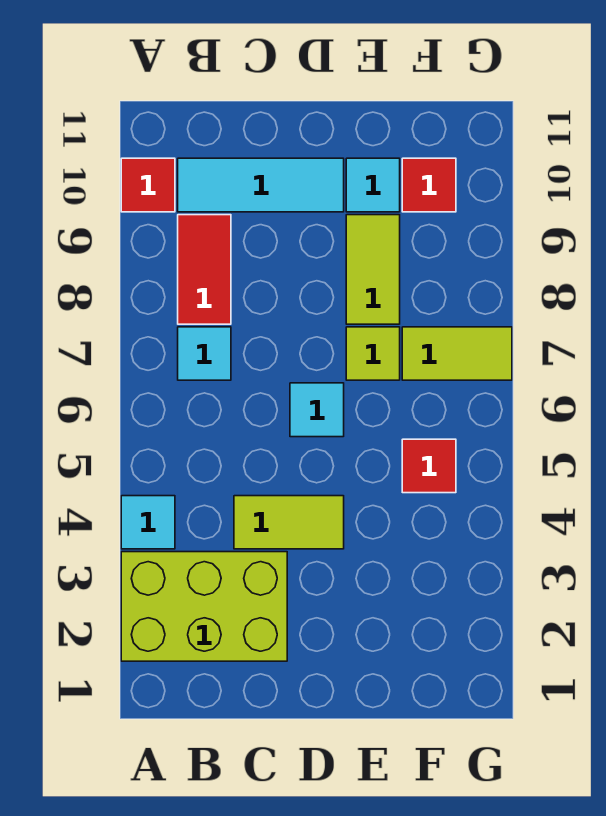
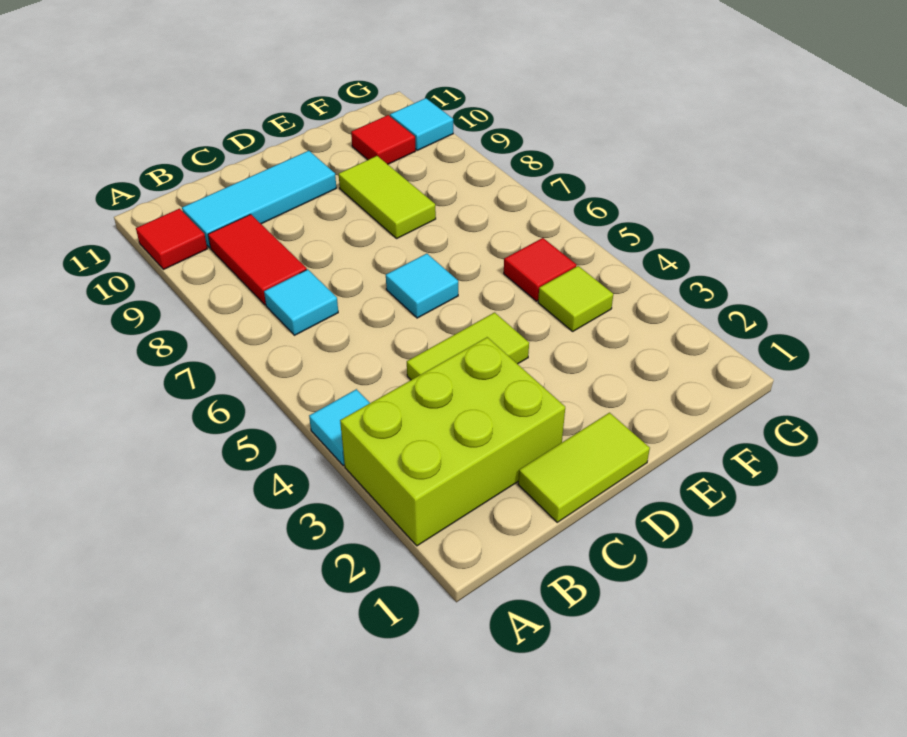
lime tile E7 level 1 -> lime tile F4 level 1
cyan tile E10 level 1 -> cyan tile G10 level 1
lime tile F7:G7 level 1 -> lime tile C1:D1 level 1

